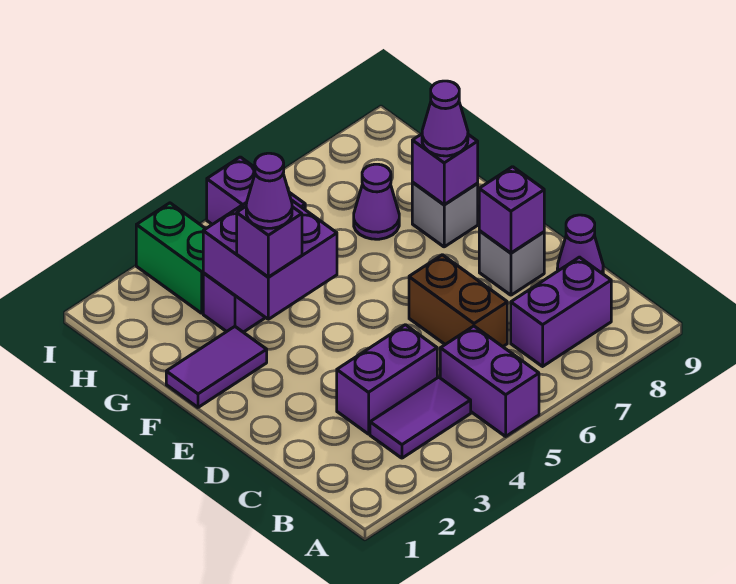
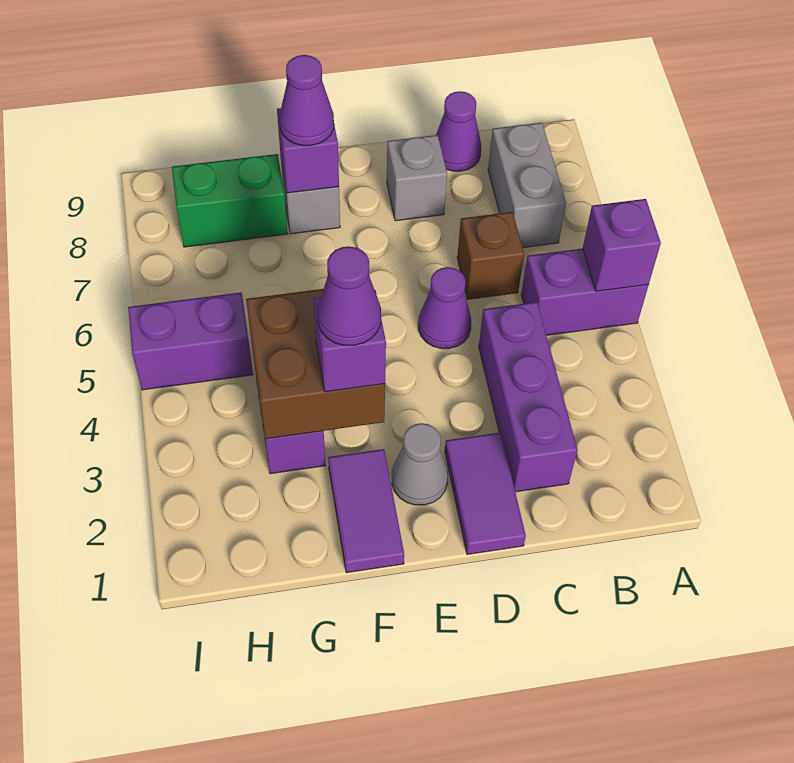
purple tile B3:B4 level 1 -> purple tile D1:D2 level 1
purple brick B7:B8 level 1 -> grey brick B7:B8 level 1
purple brick C3:C4 level 1 -> purple brick C2:C4 level 1
brown brick C6:D6 level 1 -> brown brick C6 level 1
purple brick D8 level 2 -> purple brick A5 level 2
none -> grey cone E2 level 1
purple brick F3:G4 level 2 -> brown brick F3:G4 level 2
purple cone G7 level 1 -> purple cone D5 level 1
green brick H3:I3 level 1 -> green brick G8:H8 level 1

